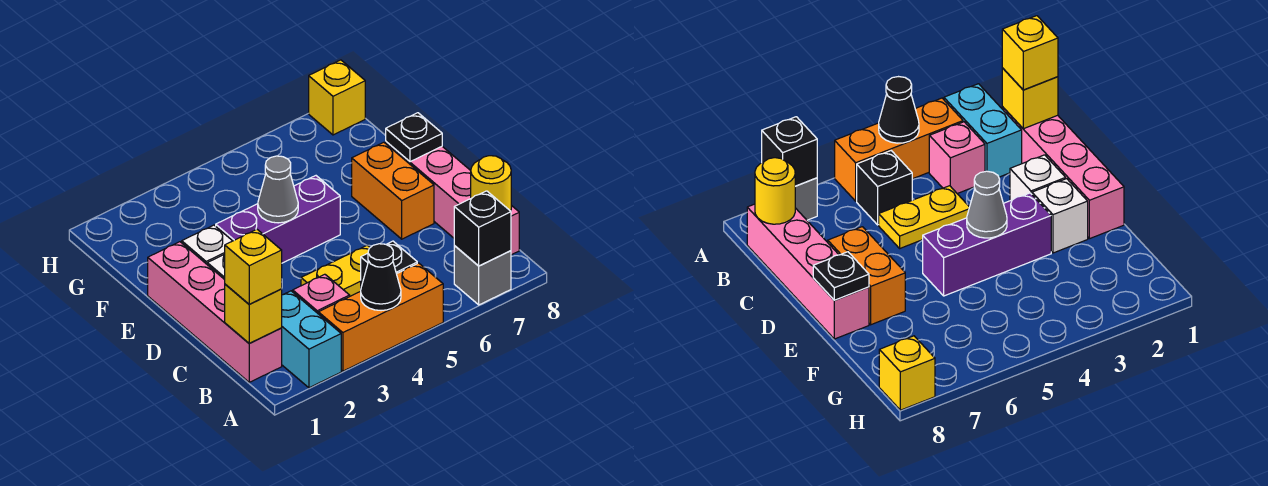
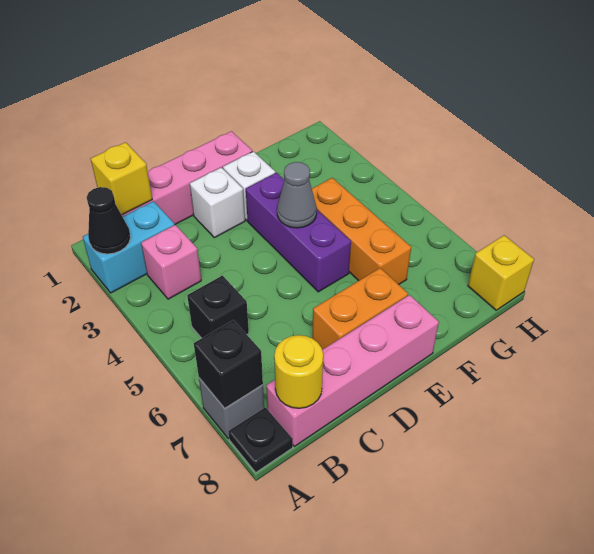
orange brick A3:A5 level 1 -> orange brick F4:F6 level 1
black cone A4 level 2 -> black cone A2 level 2
yellow brick B1 level 3 -> none
yellow plate C4:C5 level 1 -> none
black plate E8 level 2 -> black plate A8 level 1

